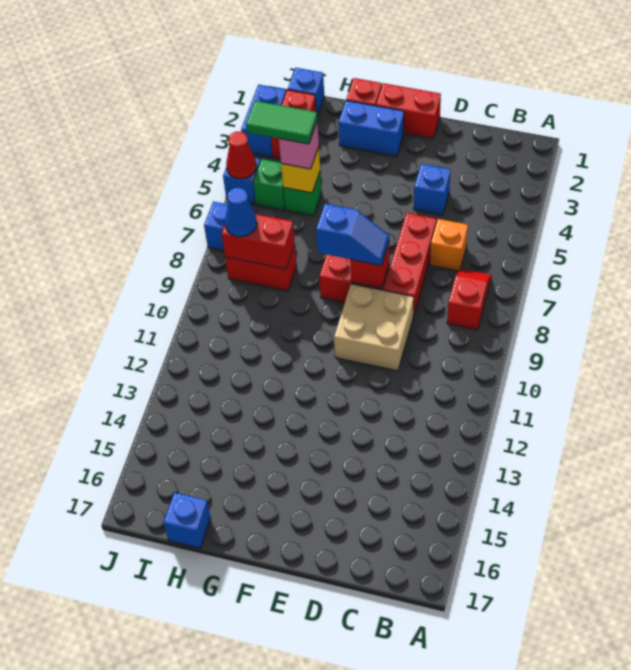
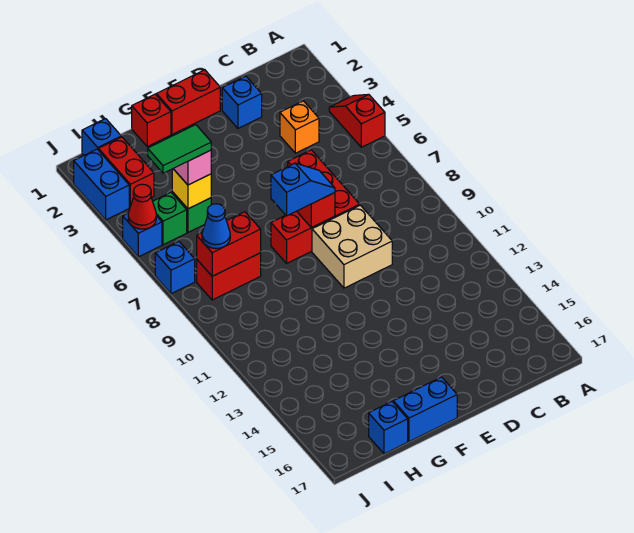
red slope B7:B8 level 1 top 8 -> red slope A4:A5 level 1 top 5
orange brick C6 level 1 -> orange brick C4 level 1
blue brick D4 level 1 -> blue brick D2 level 1
blue brick F2:G2 level 1 -> blue brick F17:G17 level 1

